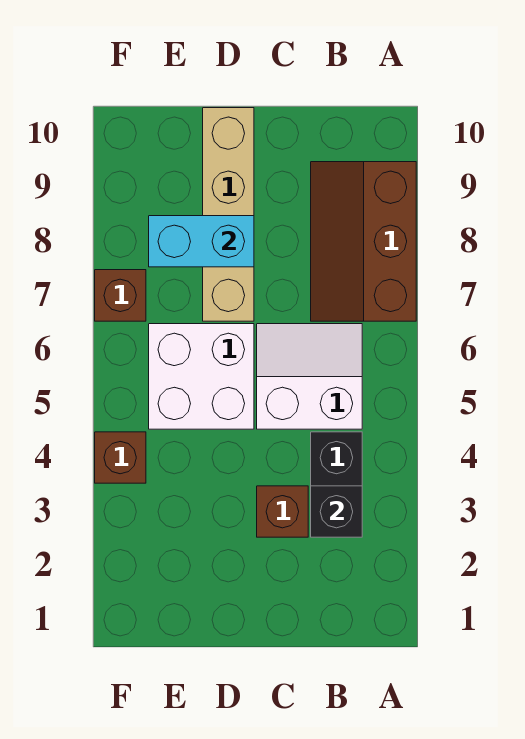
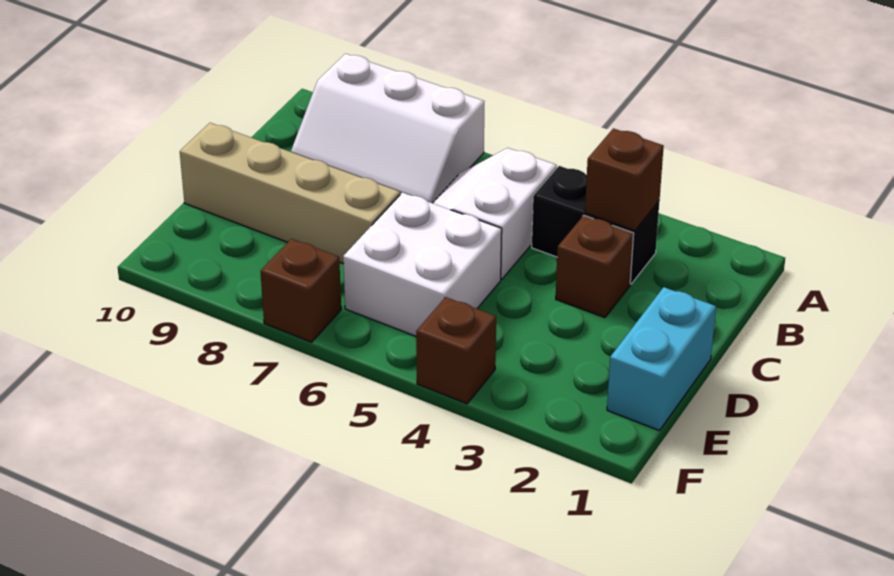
brown slope A7:B9 level 1 top A -> white slope A7:B9 level 1 top A
black brick B3 level 2 -> brown brick B3 level 2
cyan brick D8:E8 level 2 -> cyan brick D1:E1 level 1

